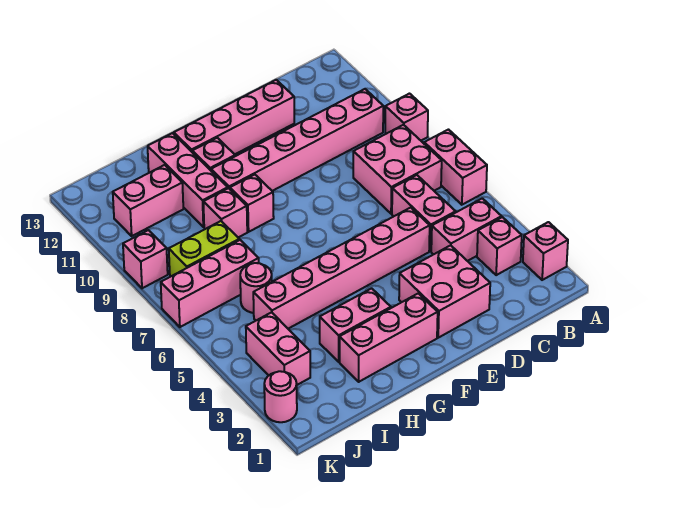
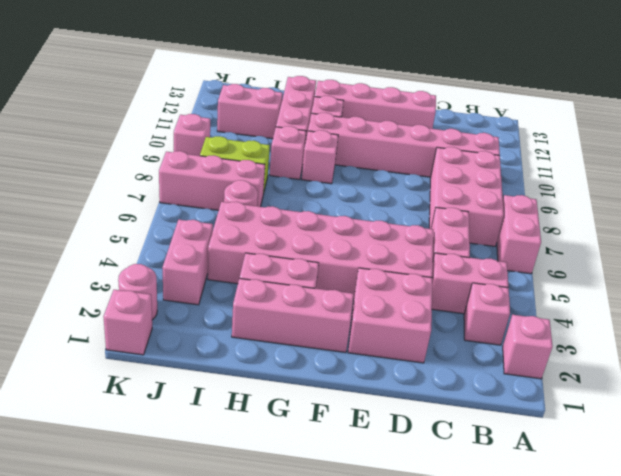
pink brick A9 level 1 -> pink brick K1 level 1
pink brick B7:C8 level 1 -> pink brick B7:C9 level 1
pink brick D5:I5 level 1 -> pink brick D4:I5 level 1

